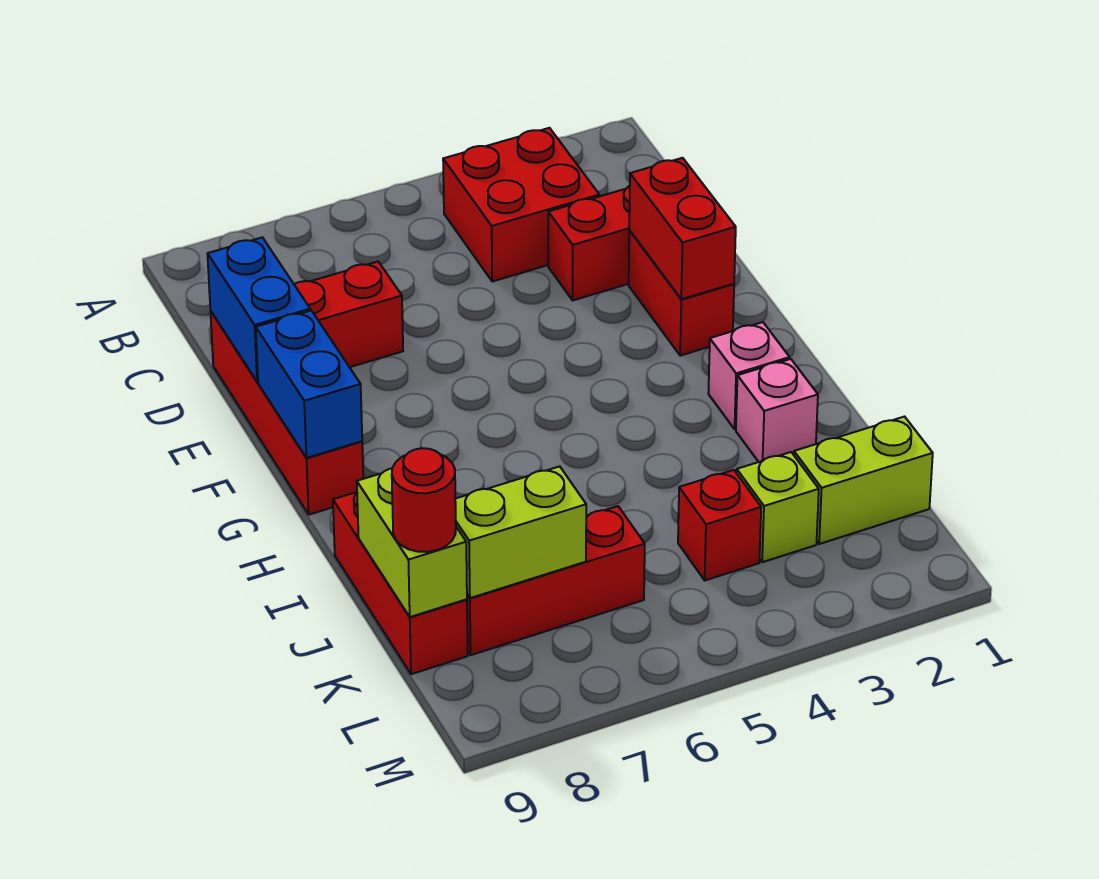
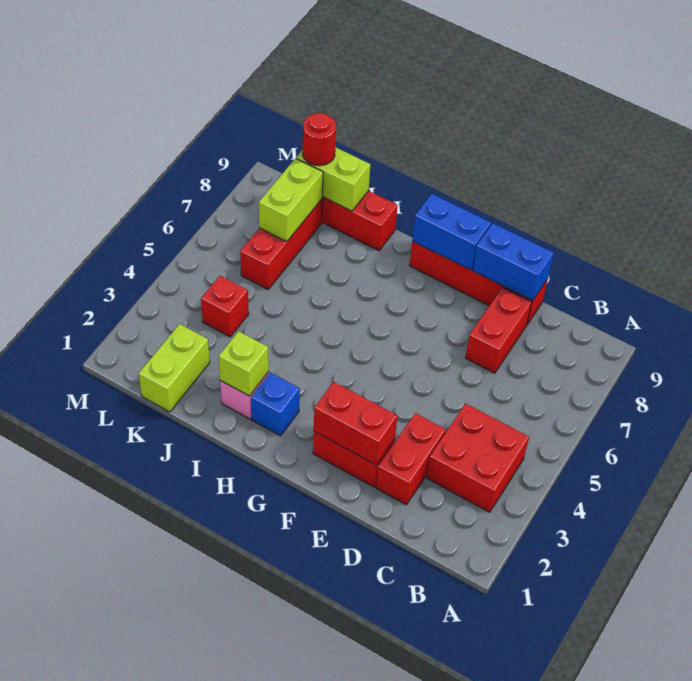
pink brick H2 level 1 -> blue brick H2 level 1
lime brick K3 level 1 -> lime brick I2 level 2

